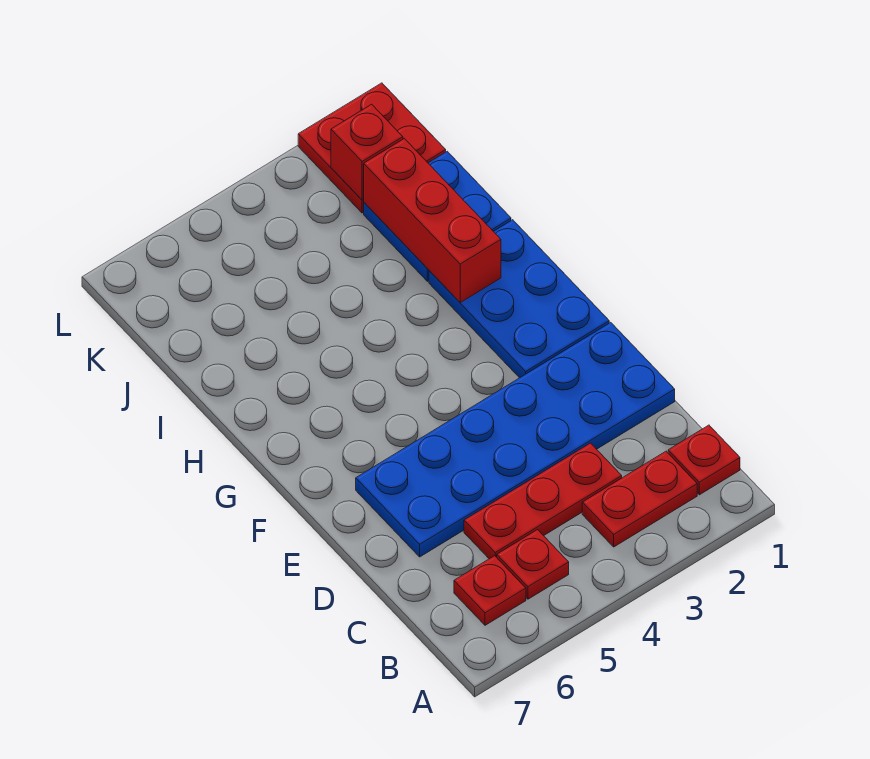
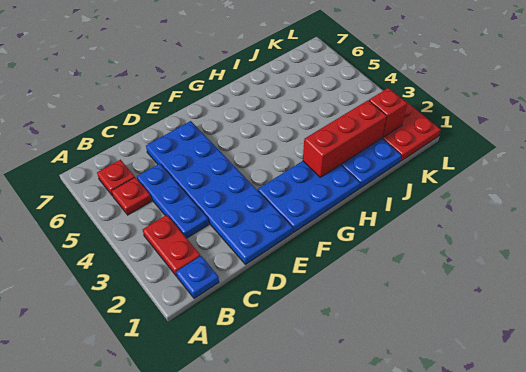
red plate B1 level 1 -> blue plate B1 level 1
red plate C3:C5 level 1 -> blue plate C3:C5 level 1

